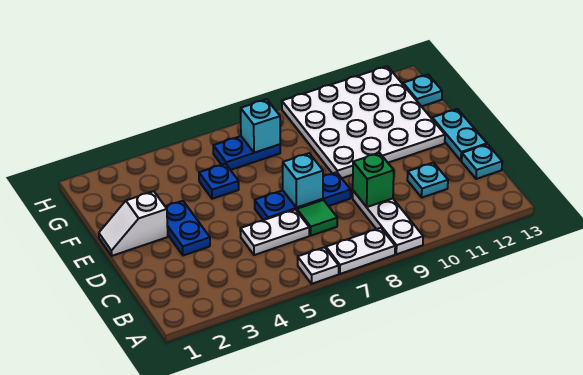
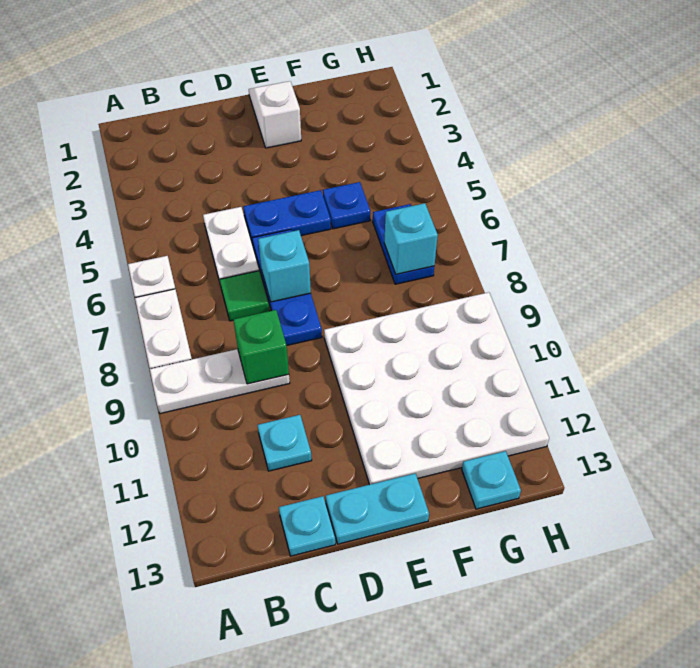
blue plate D3:E3 level 1 -> blue plate D5:E5 level 1

